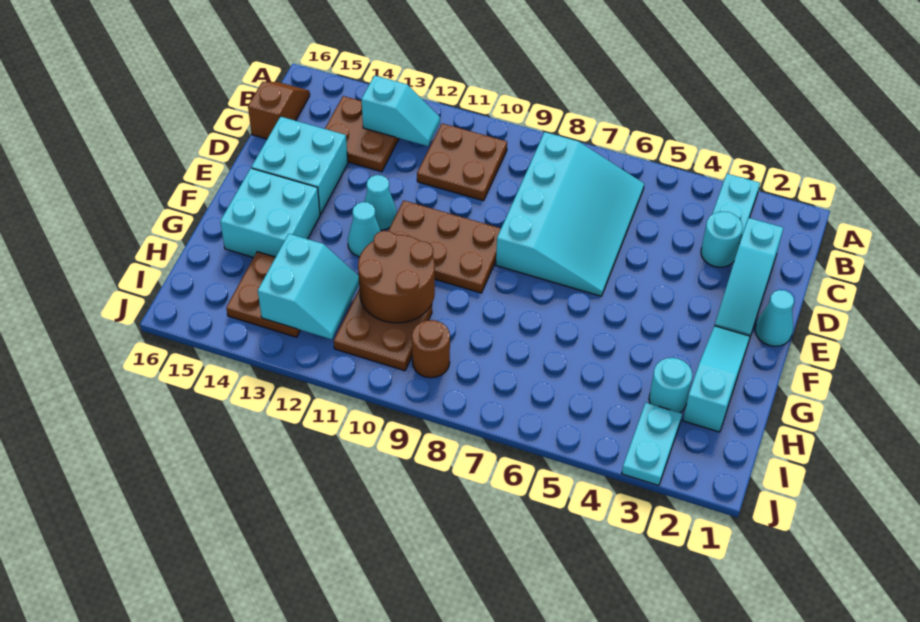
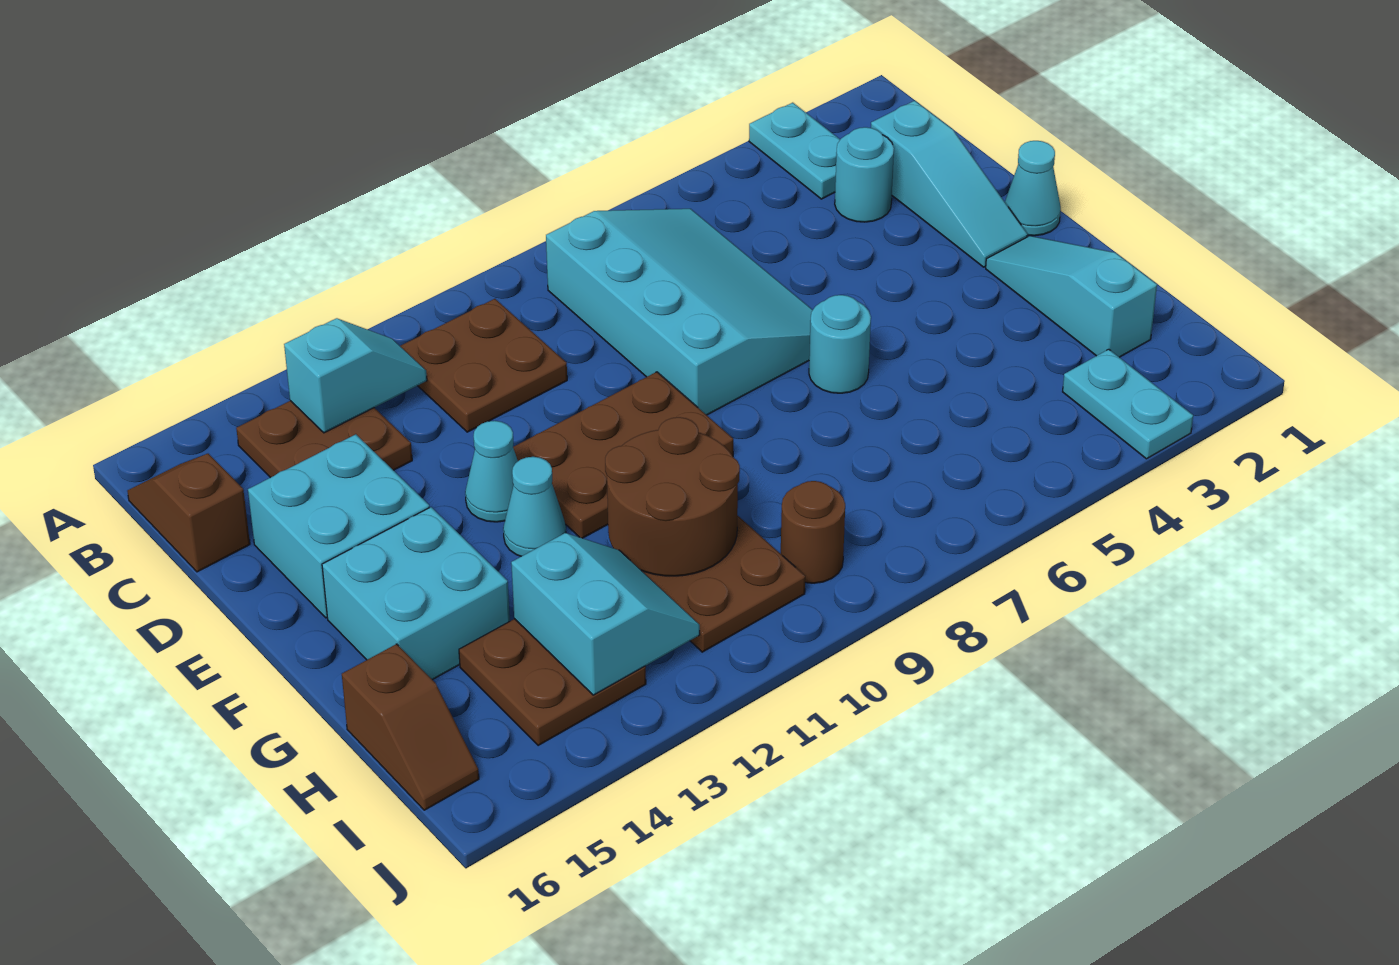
cyan round brick H3 level 1 -> cyan round brick F6 level 1
none -> brown slope H16:I16 level 1 top H

